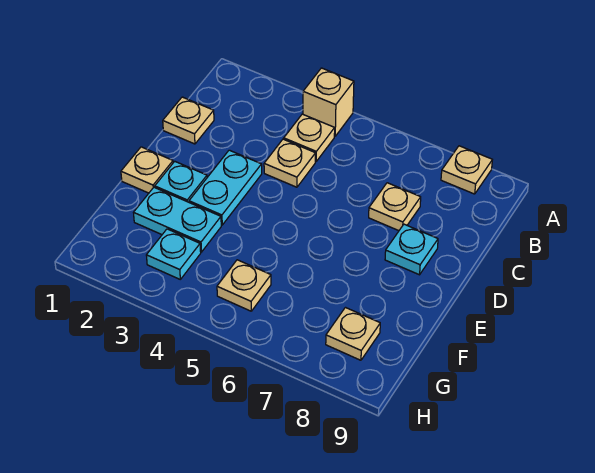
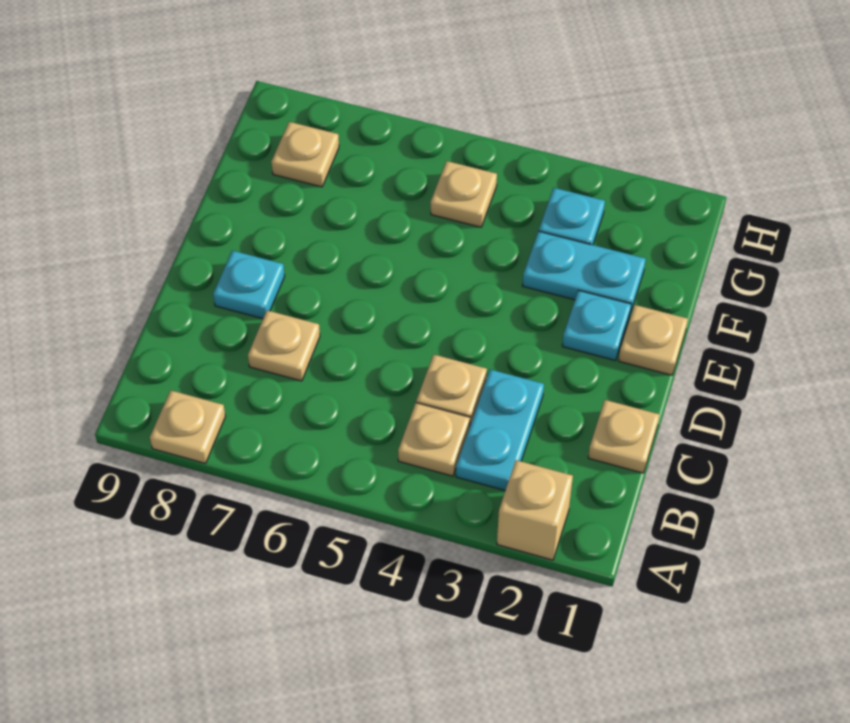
tan brick A4 level 1 -> tan brick A2 level 1
cyan plate D3:E3 level 1 -> cyan plate B3:C3 level 1

